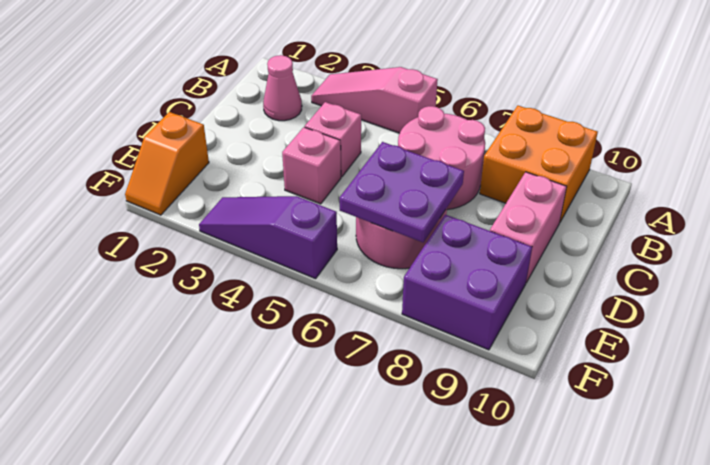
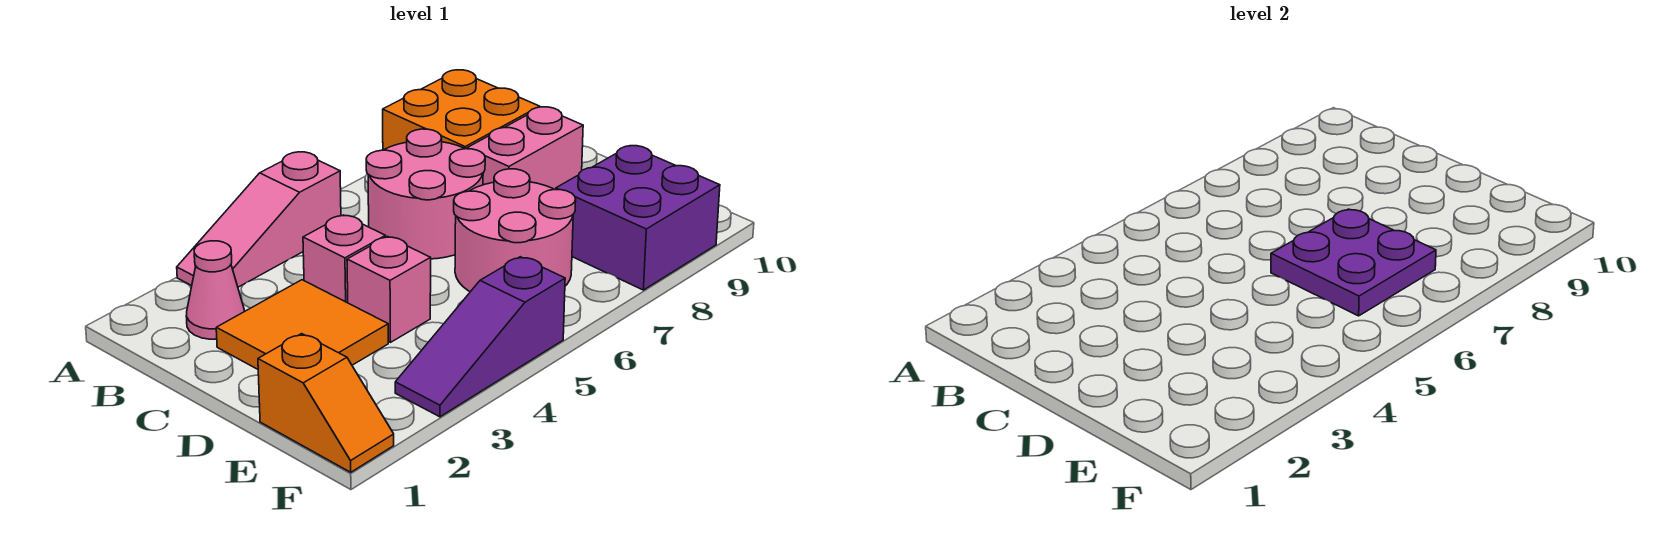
none -> orange tile C2:D3 level 1
pink brick C9:D9 level 1 -> pink brick C8:C9 level 1

